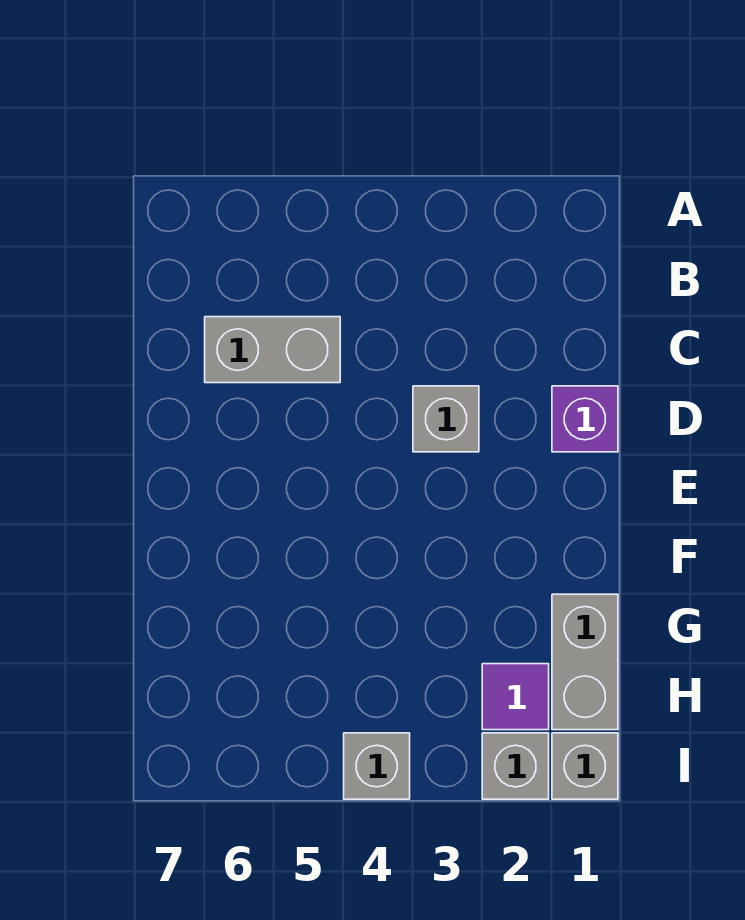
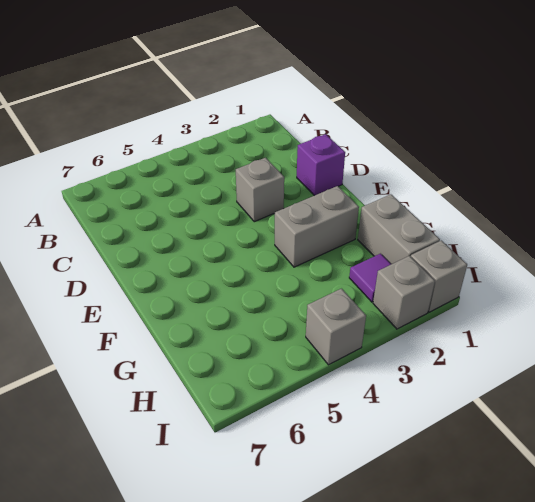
grey brick C5:C6 level 1 -> grey brick F2:F3 level 1

